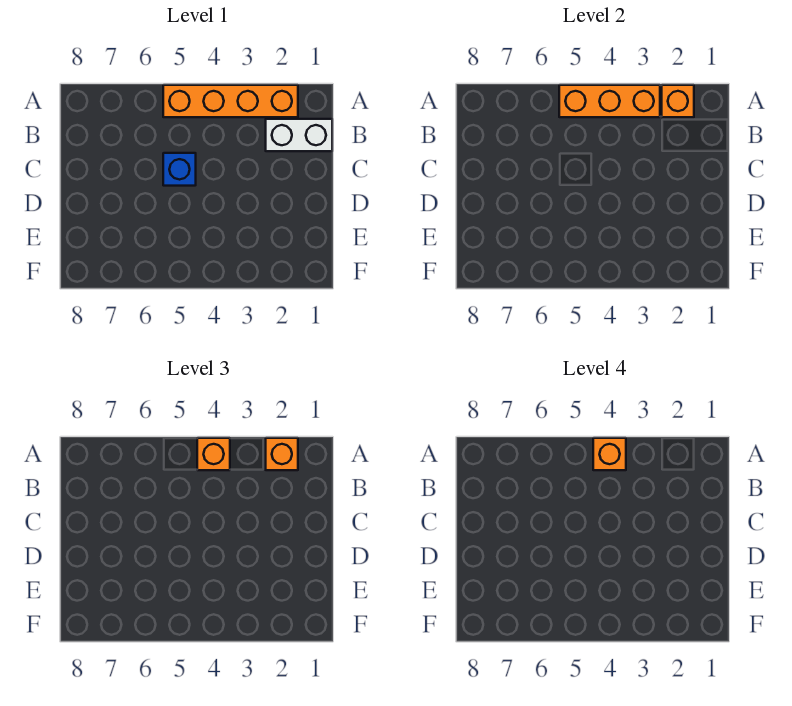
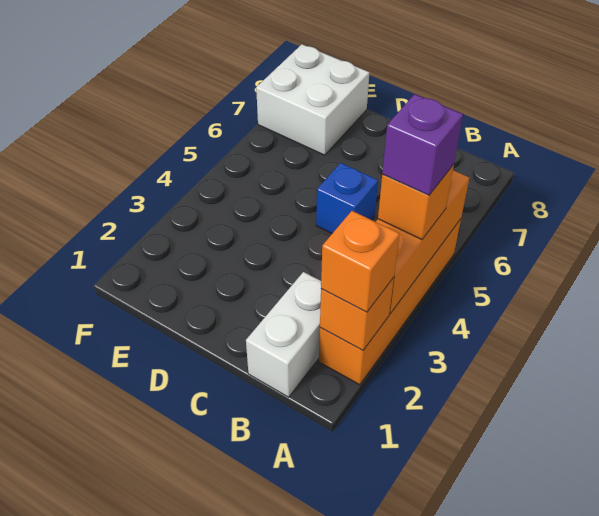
orange brick A4 level 4 -> purple brick A4 level 4
none -> white brick E7:F8 level 1

